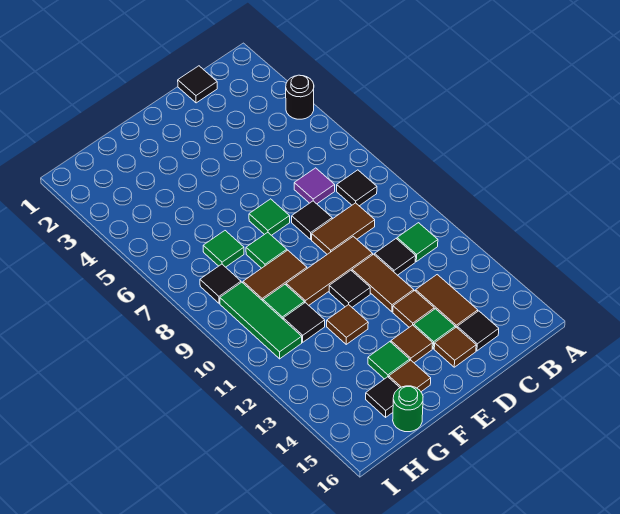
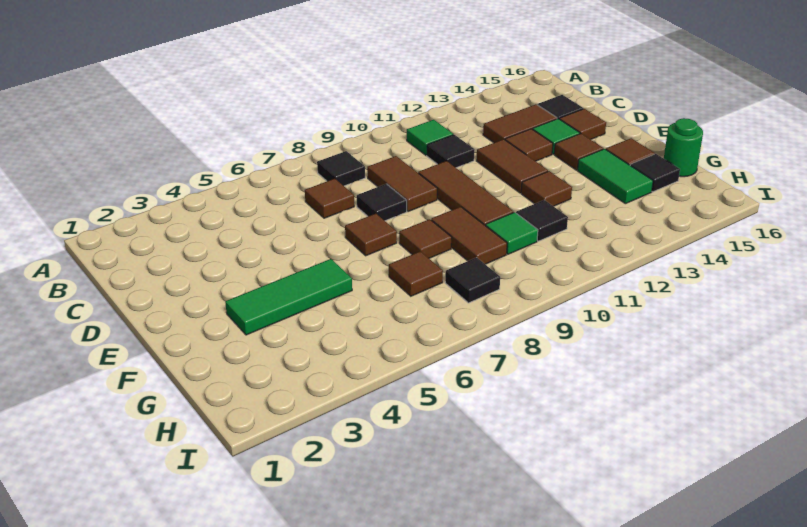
black round brick A4 level 1 -> none
black tile C1 level 1 -> none
purple tile C7 level 1 -> brown tile C7 level 1
brown tile D11:D12 level 1 -> brown tile D12:E12 level 1
green tile E7 level 1 -> brown tile E7 level 1
black tile E11 level 1 -> none
green tile F8 level 1 -> brown tile F8 level 1
green tile F14 level 1 -> green tile F14:G14 level 1
green tile G7 level 1 -> brown tile G7 level 1
green tile H9:H11 level 1 -> green tile F3:F5 level 1

